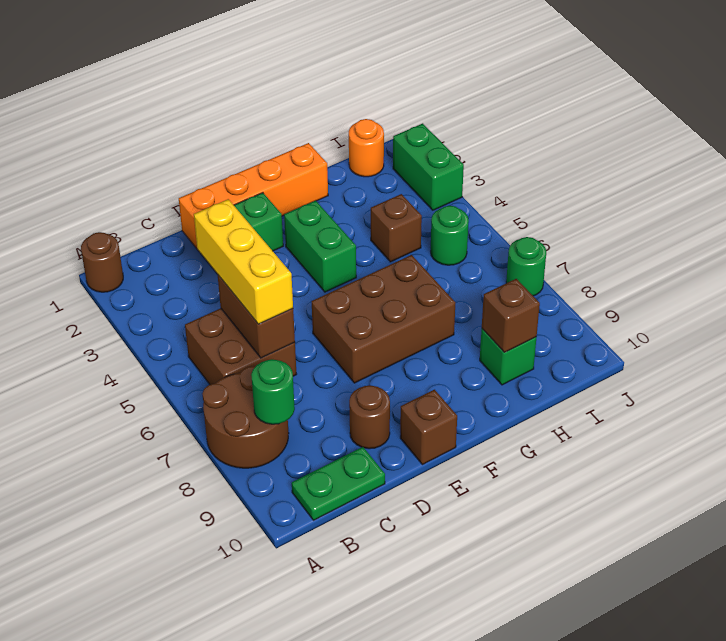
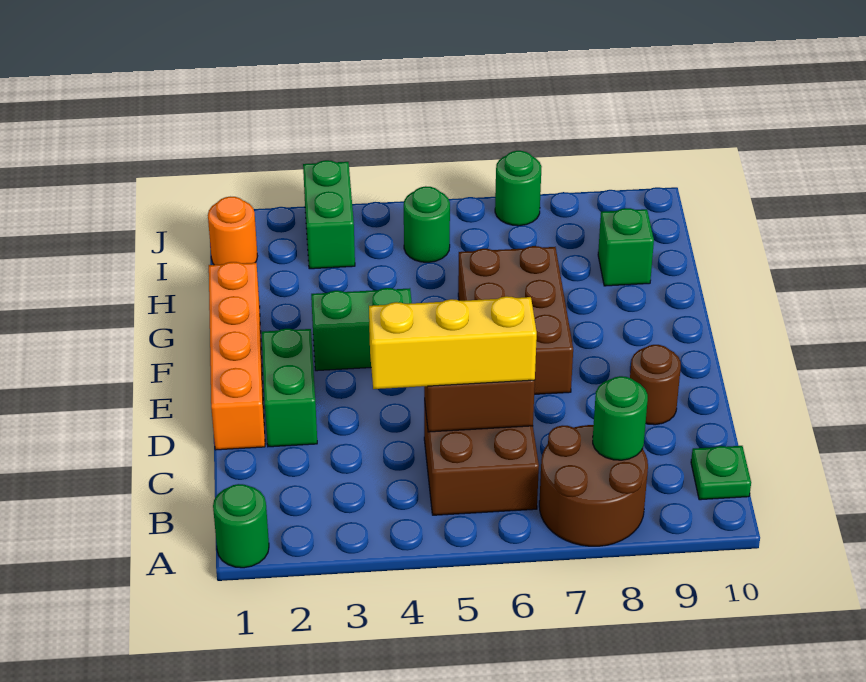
brown round brick A1 level 1 -> green round brick A1 level 1
green plate B10:C10 level 1 -> green plate B10 level 1
brown brick E10 level 1 -> none
brown brick H4 level 1 -> none
brown brick H9 level 2 -> none
green brick J2:J3 level 1 -> green brick I3:J3 level 1

